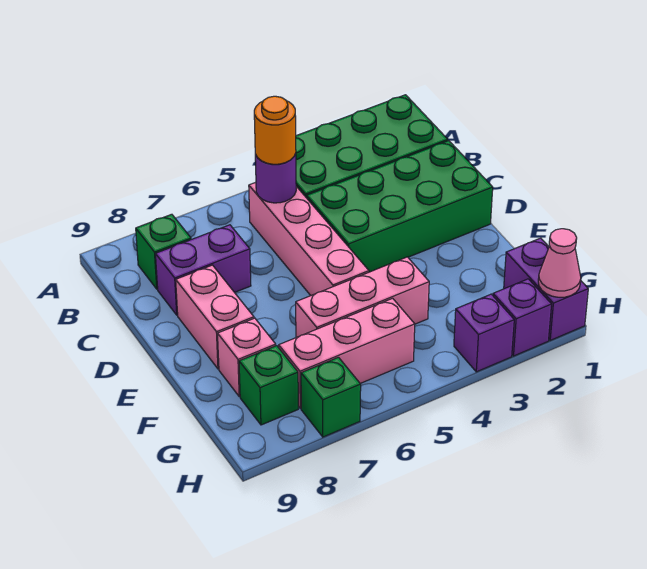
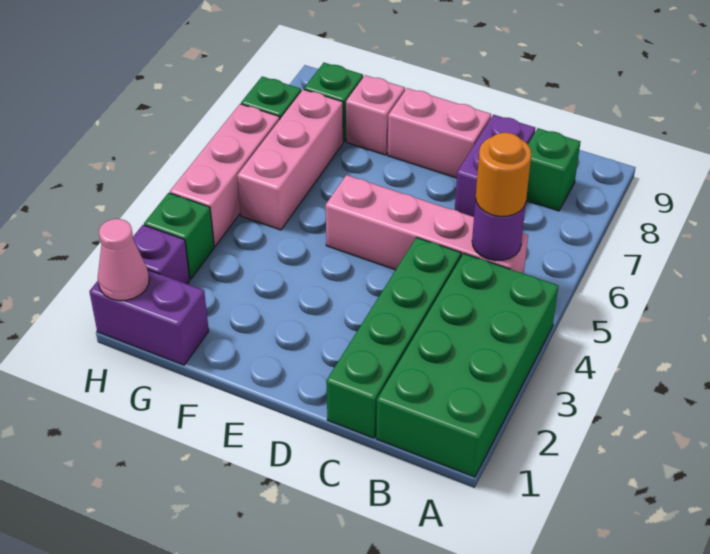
green brick C1:D4 level 1 -> green brick C1:C4 level 1
pink brick F4:F6 level 1 -> pink brick H4:H6 level 1
purple brick H3 level 1 -> green brick H3 level 1

